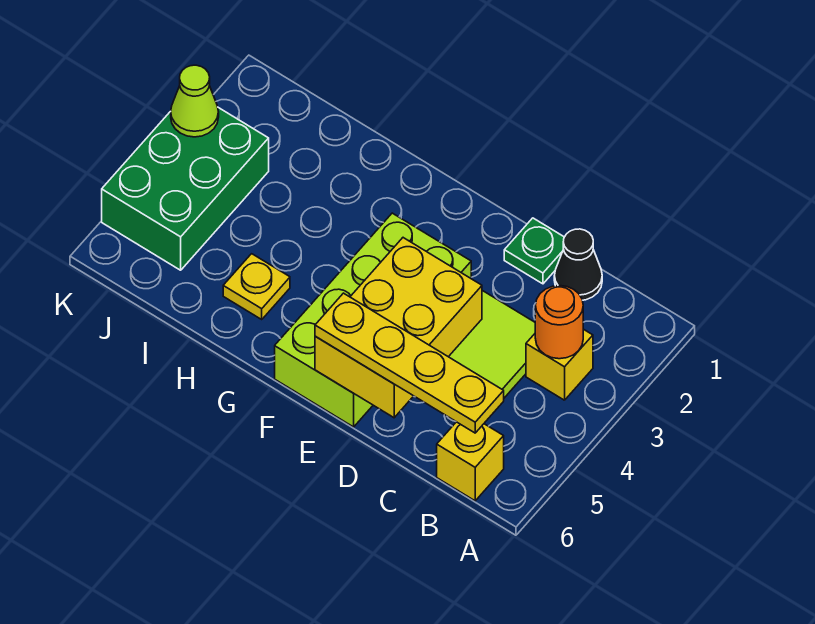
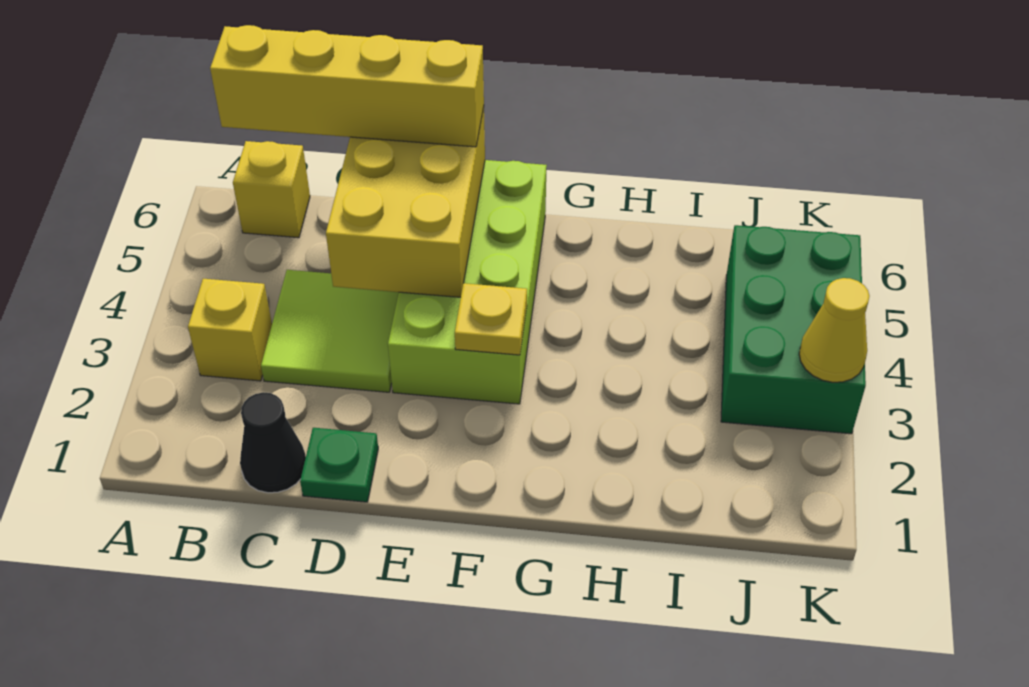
orange round brick B3 level 2 -> none
yellow plate B6:E6 level 3 -> yellow brick B6:E6 level 3
yellow plate H5 level 1 -> yellow plate F3 level 2
lime cone K3 level 2 -> yellow cone K3 level 2

